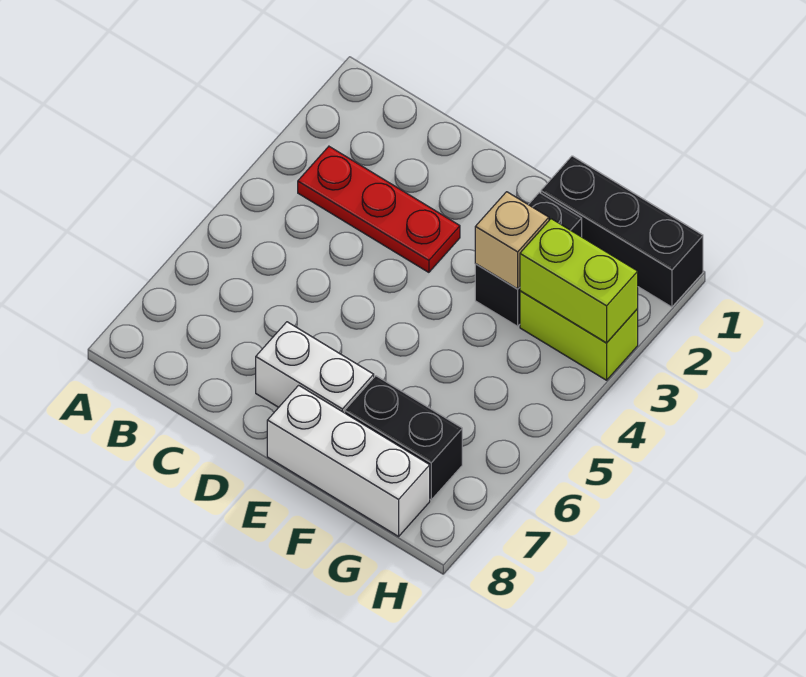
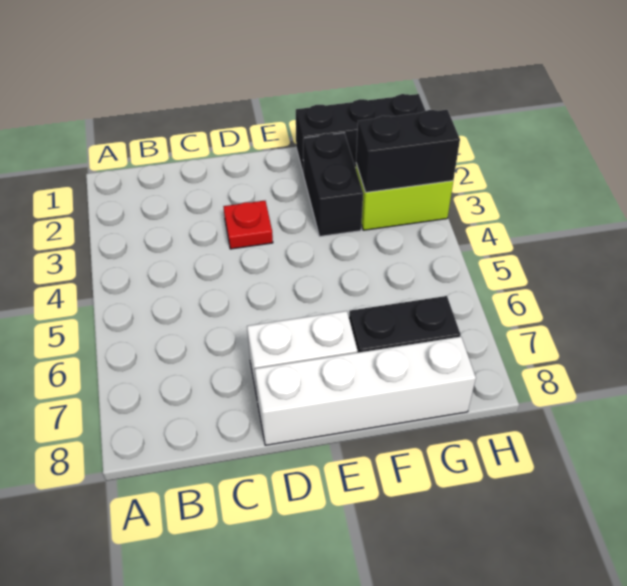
red plate B3:D3 level 1 -> red plate D3 level 1
white brick E8:G8 level 1 -> white brick D8:G8 level 1
tan brick F3 level 2 -> none
lime brick G3:H3 level 2 -> black brick G3:H3 level 2

